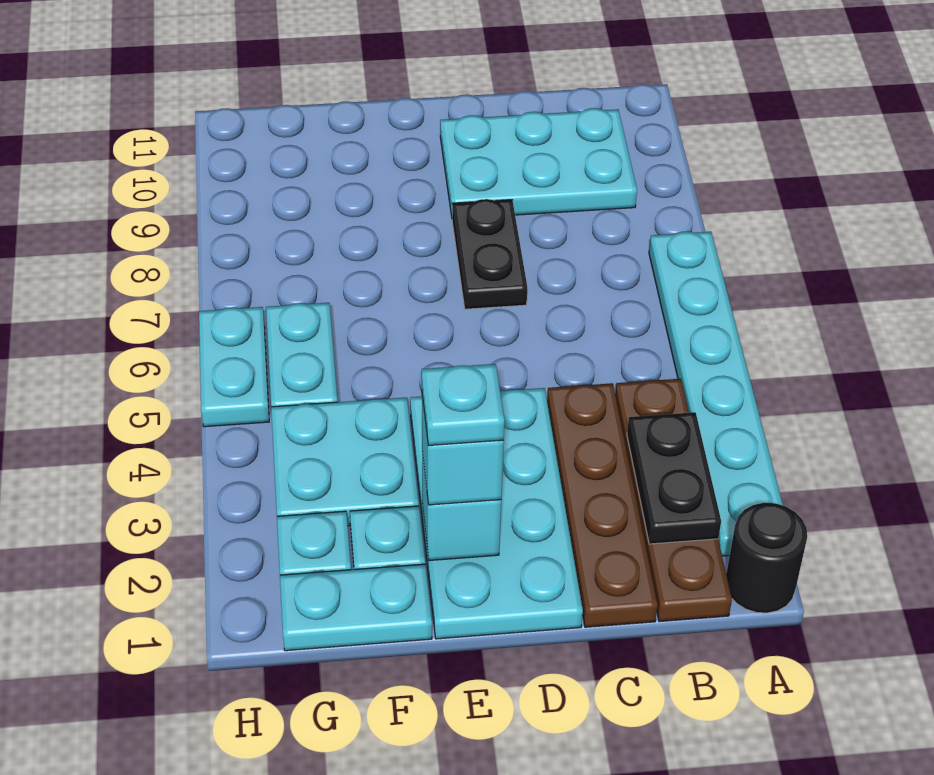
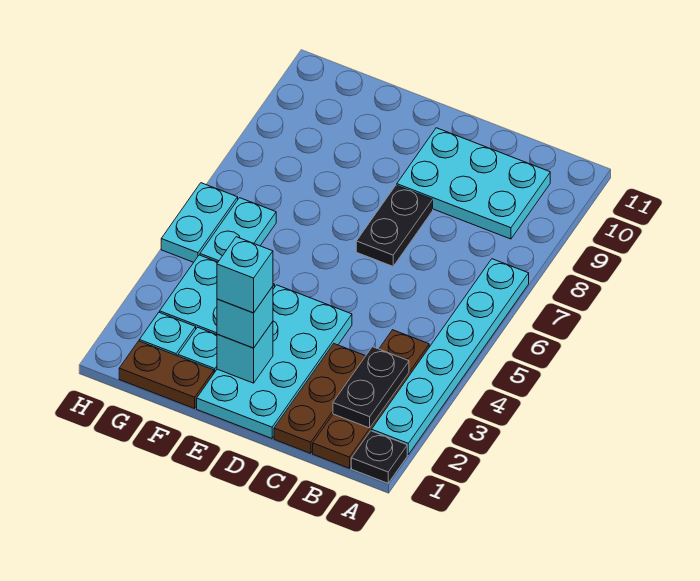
black round brick A1 level 1 -> black plate A1 level 1
brown plate C1:C4 level 1 -> brown plate C1:C3 level 1
cyan plate E2 level 4 -> cyan brick E2 level 4
cyan plate F1:G1 level 1 -> brown plate F1:G1 level 1

